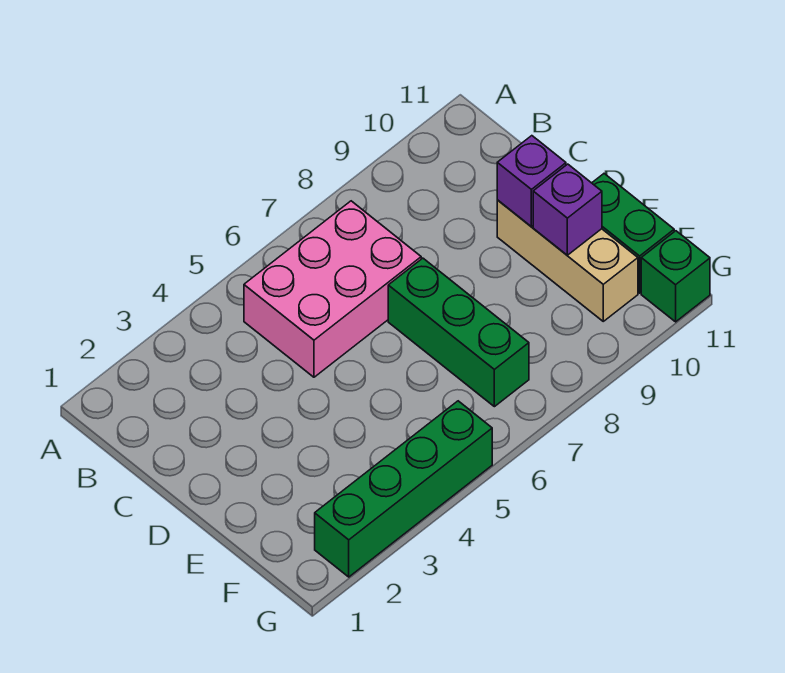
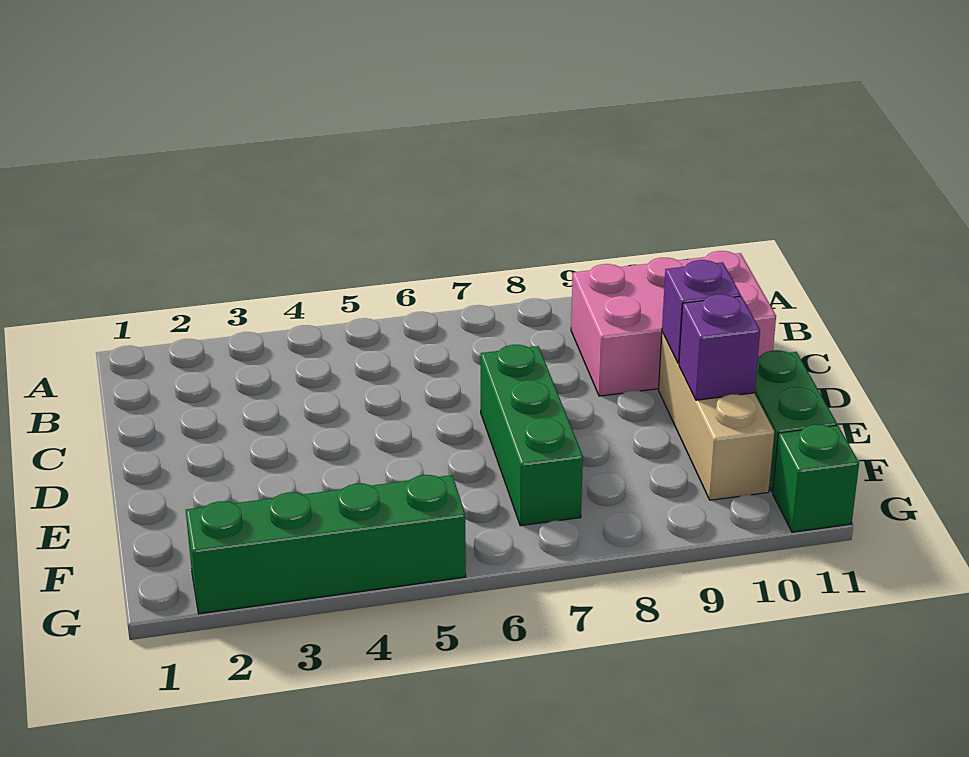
pink brick B5:C7 level 1 -> pink brick B9:C11 level 1

